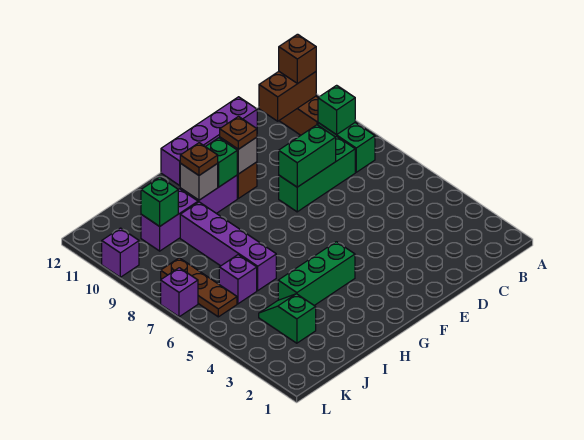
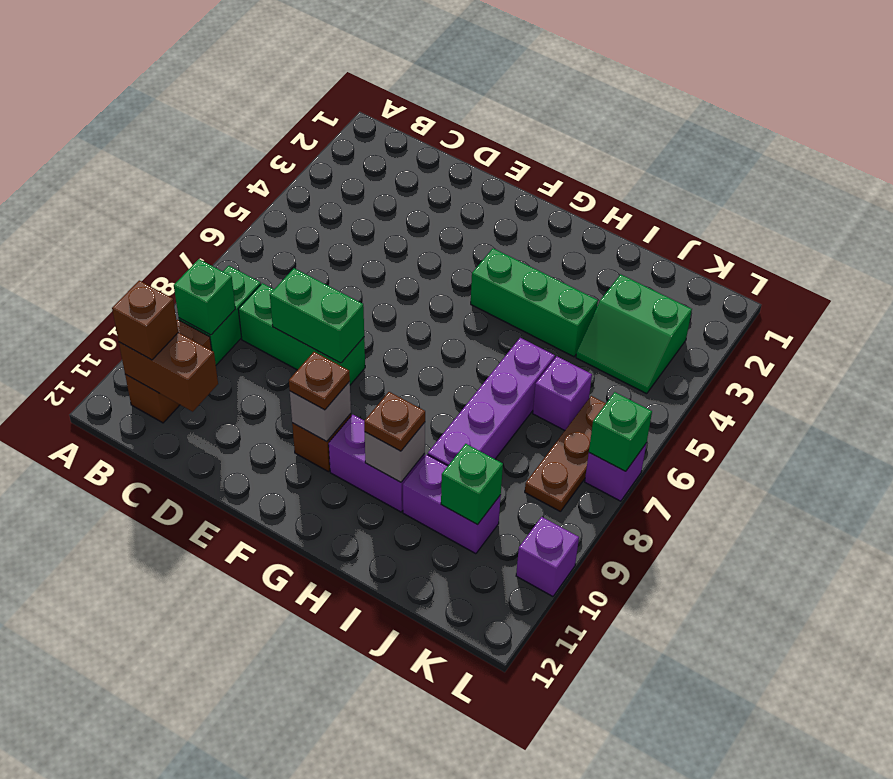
purple brick D12:G12 level 1 -> none
green brick G10 level 2 -> green brick L7 level 2
green slope J3:J4 level 1 top 3 -> green slope J3:K4 level 1 top 3

